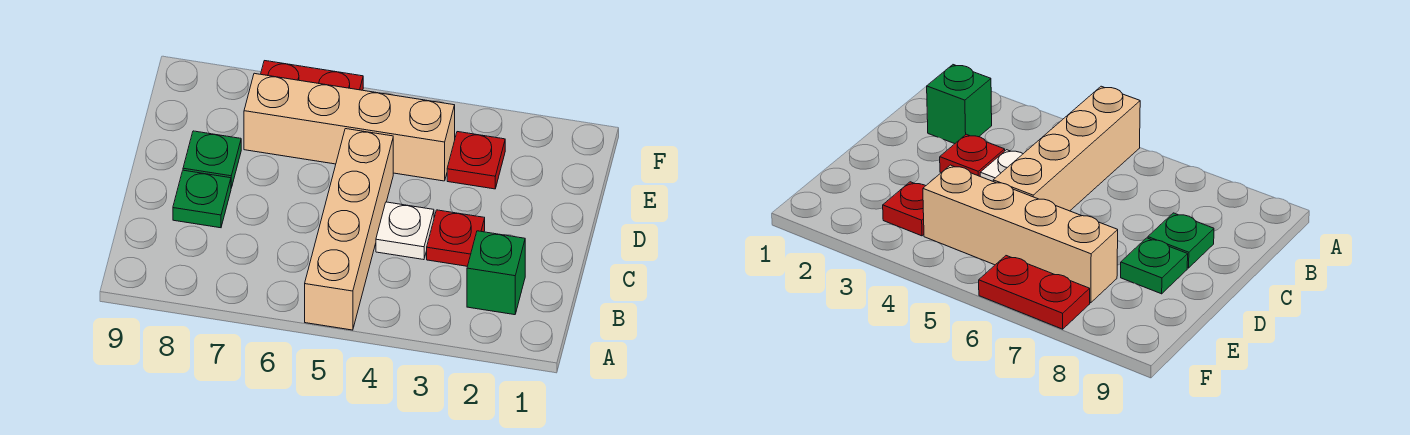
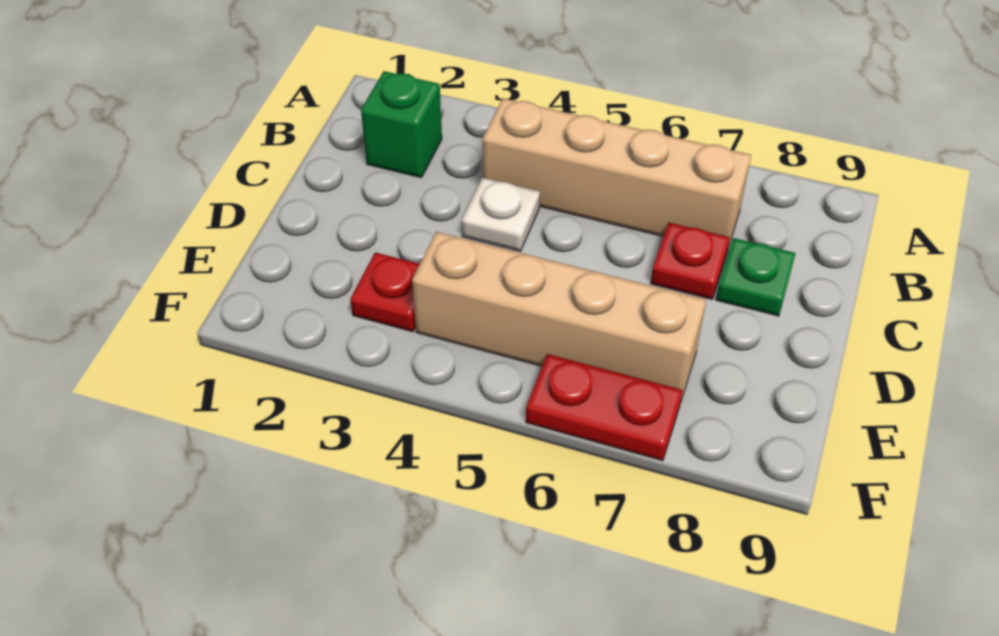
tan brick A5:D5 level 1 -> tan brick B4:B7 level 1
red plate C3 level 1 -> red plate C7 level 1
green plate D8 level 1 -> none

